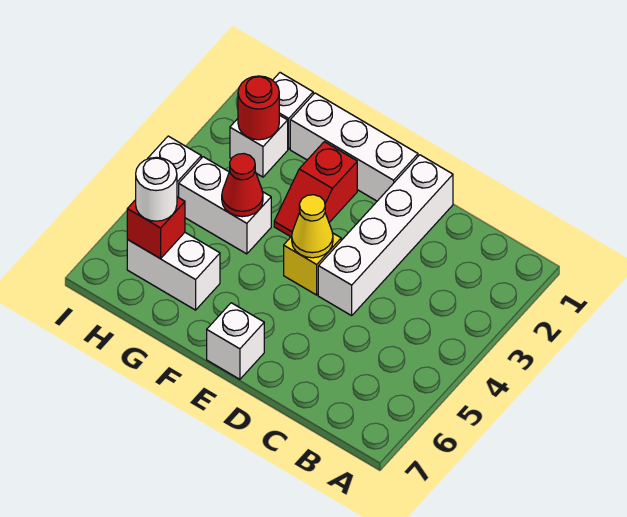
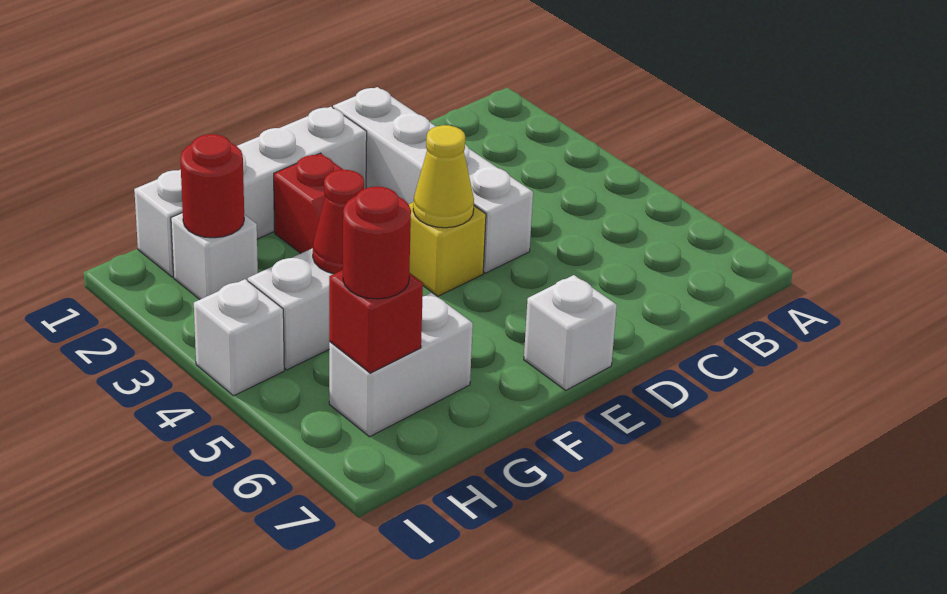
white round brick H6 level 3 -> red round brick H6 level 3

